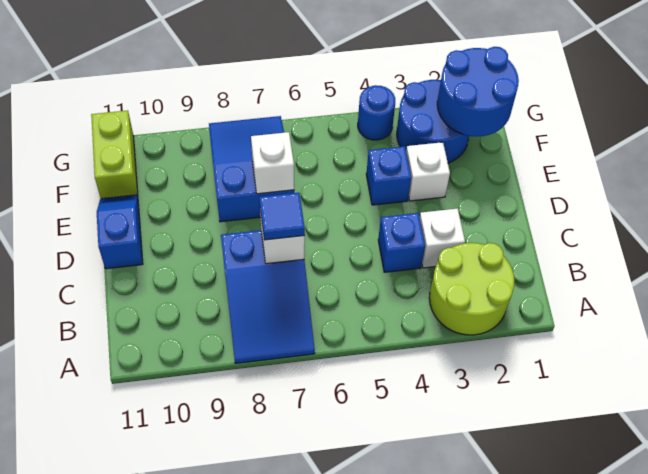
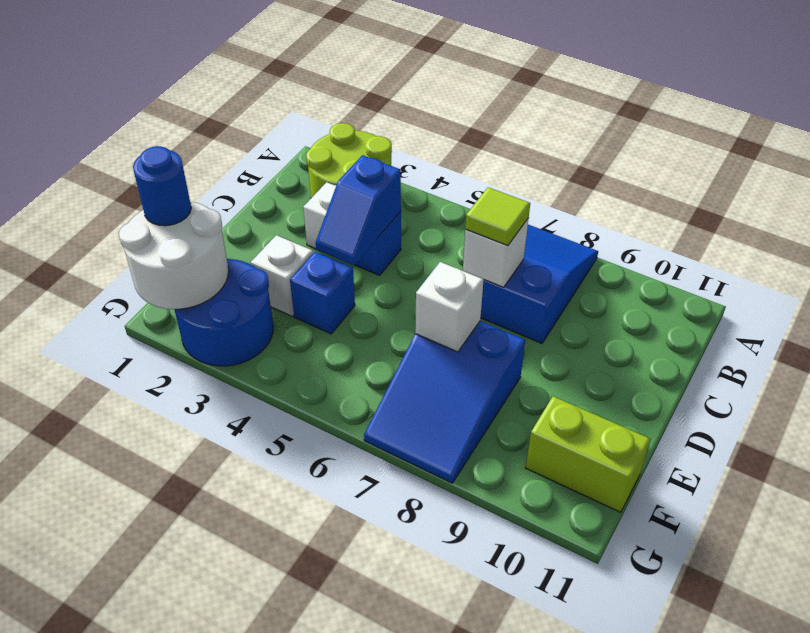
blue tile C7 level 3 -> lime tile C7 level 3
blue slope D11:E11 level 1 top D -> blue slope C4:D4 level 2 top C
blue round brick F1:G2 level 2 -> white round brick F1:G2 level 2
lime brick F11:G11 level 1 -> lime brick F10:F11 level 1
blue round brick G4 level 1 -> blue round brick F1 level 3

